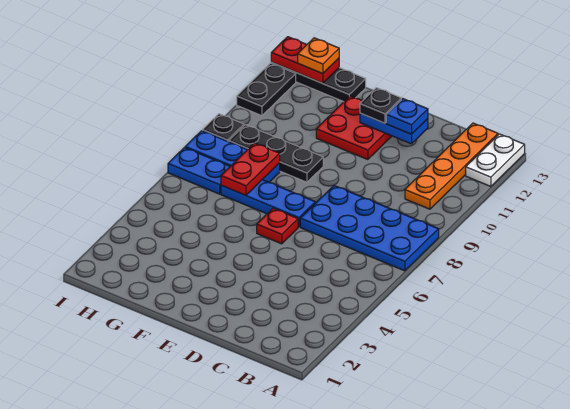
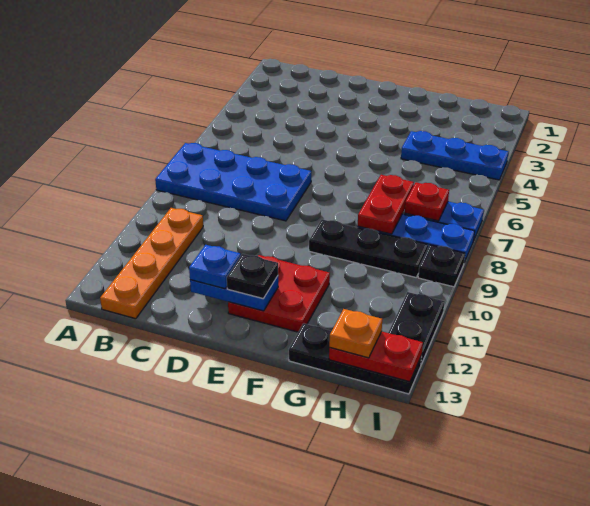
white plate A12:A13 level 1 -> none
red plate E6 level 1 -> red plate H7 level 2
blue plate E7:G7 level 1 -> blue plate G4:I4 level 1

